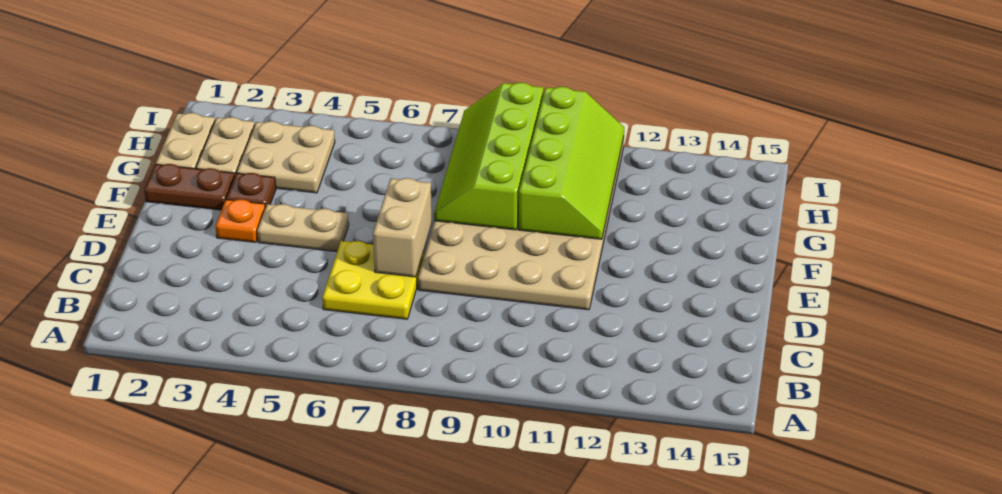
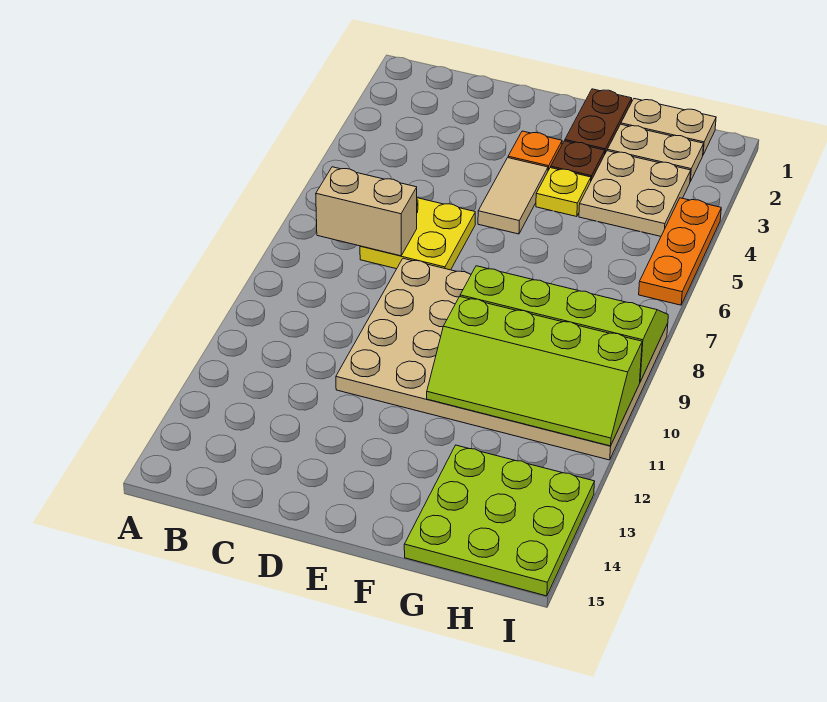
tan brick D7:E7 level 2 -> tan brick B7:C7 level 2
tan plate E4:E5 level 1 -> tan tile E4:E5 level 1
none -> yellow plate F4 level 1
none -> lime plate G13:I15 level 1
none -> orange plate I4:I6 level 1

